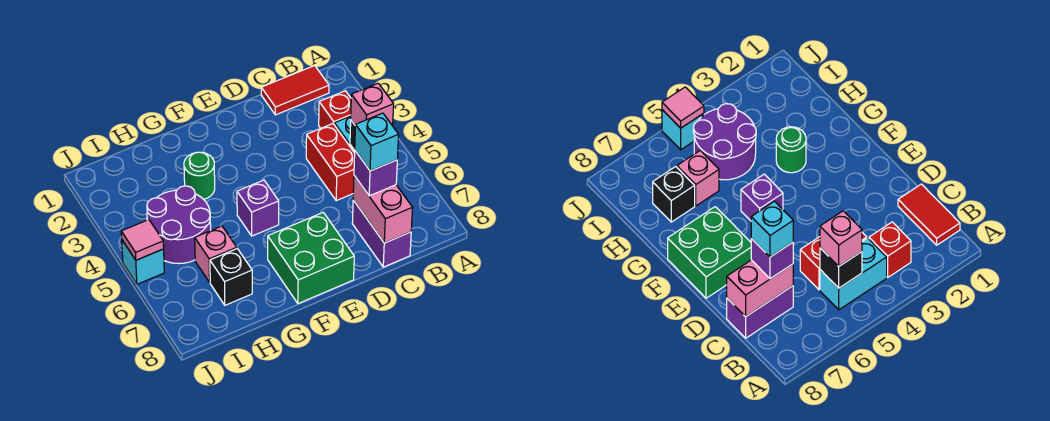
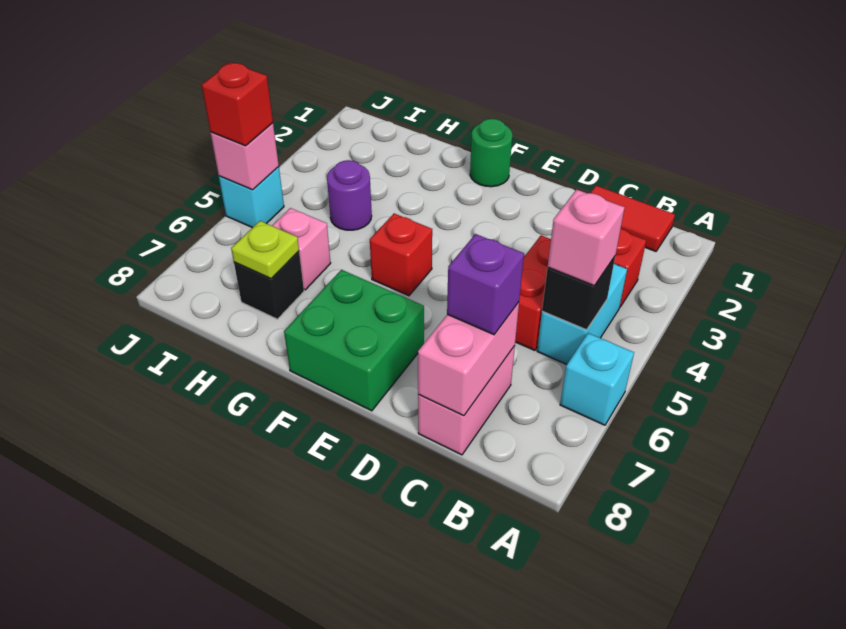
purple brick C7:C8 level 1 -> pink brick C7:C8 level 1
cyan brick C7 level 4 -> cyan brick A6 level 1
purple brick F5 level 1 -> red brick F5 level 1
green round brick G3 level 1 -> green round brick F1 level 1
purple round brick H4:I5 level 1 -> purple round brick H4 level 1
none -> lime plate H7 level 2
pink tile J5 level 2 -> pink brick J5 level 2
none -> red brick J5 level 3

